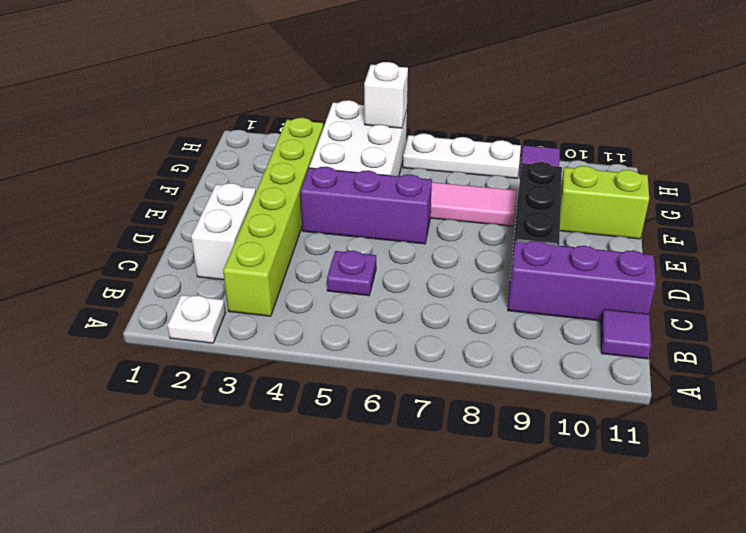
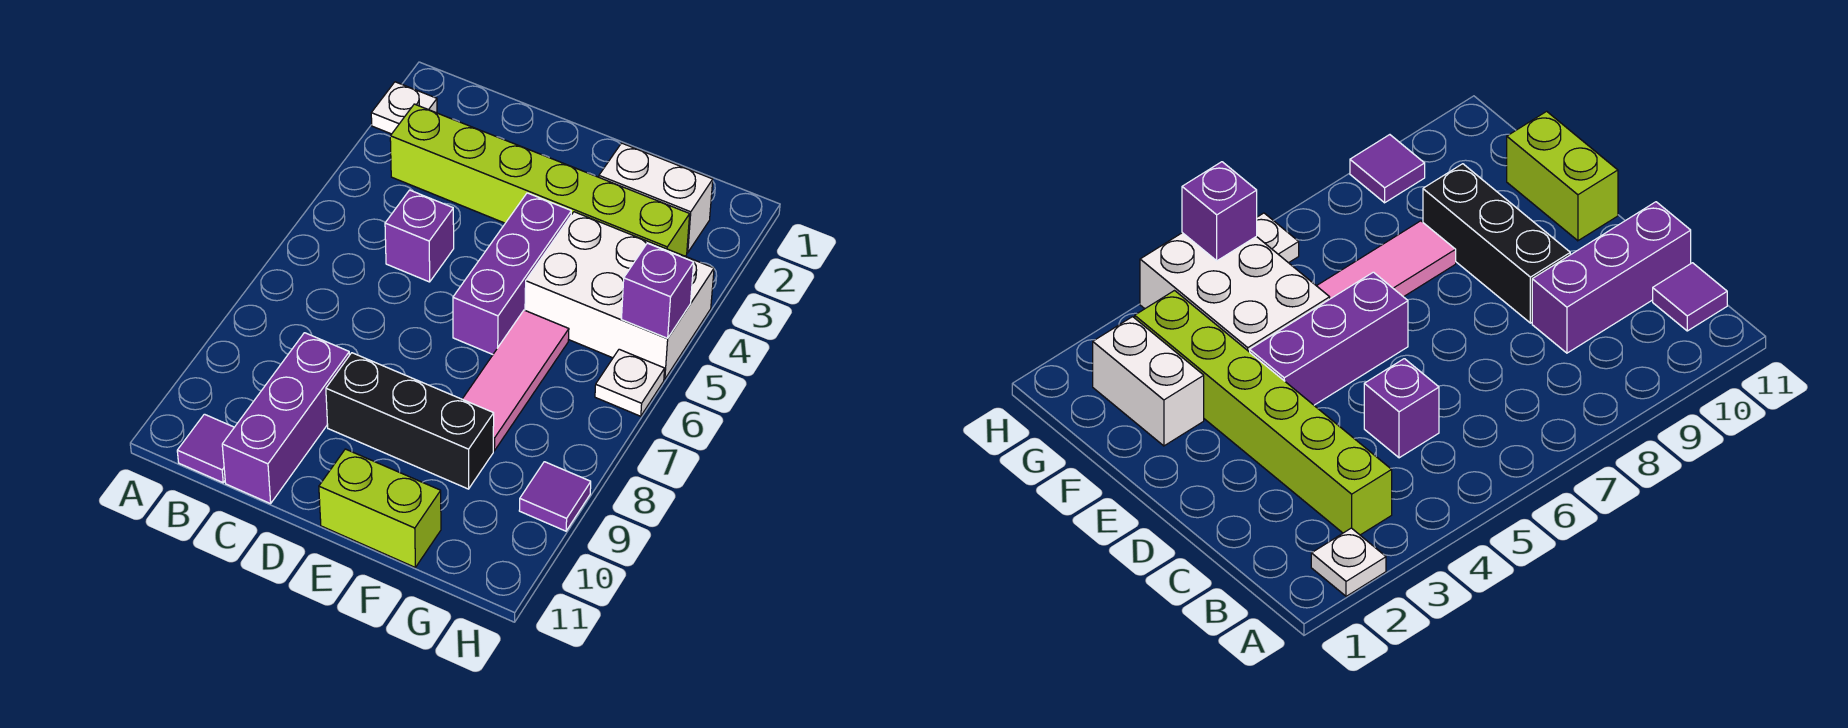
white brick C2:D2 level 1 -> white brick F2:G2 level 1
purple plate C5 level 1 -> purple brick C5 level 1
lime brick F10:F11 level 1 -> lime brick E11:F11 level 1
white brick H5 level 2 -> purple brick H5 level 2
white plate H6:H8 level 1 -> white plate H6 level 1

